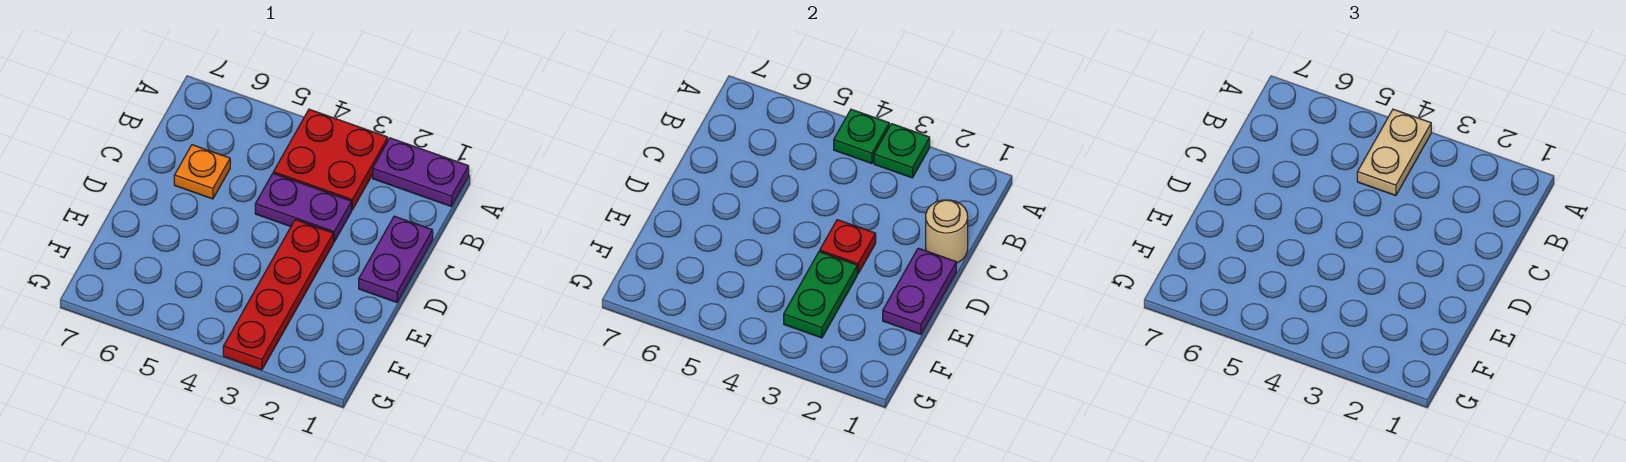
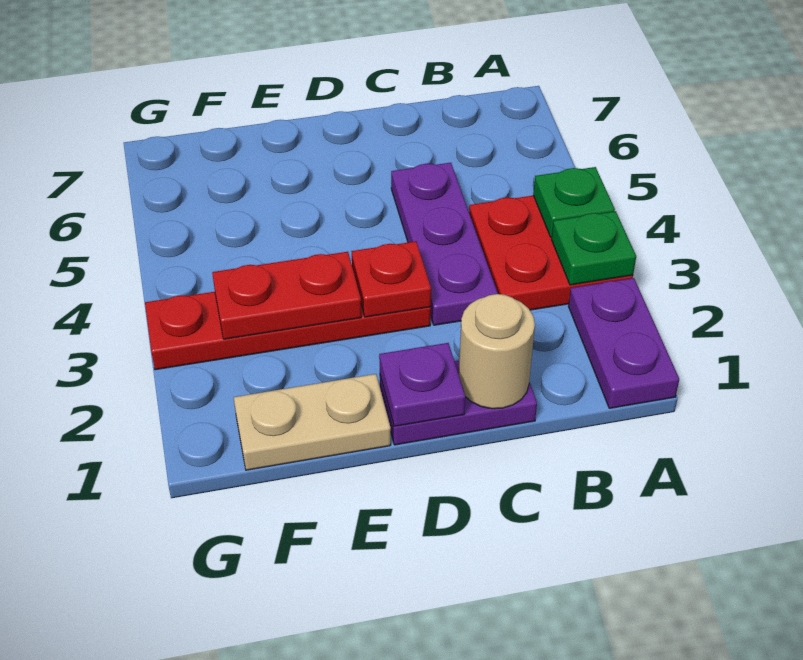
tan plate A4:B4 level 3 -> tan plate E1:F1 level 1
purple plate C3:C4 level 1 -> purple plate C3:C5 level 1
orange plate C6 level 1 -> none
purple plate D1:E1 level 2 -> purple plate D1 level 2
green plate E3:F3 level 2 -> red plate E3:F3 level 2

